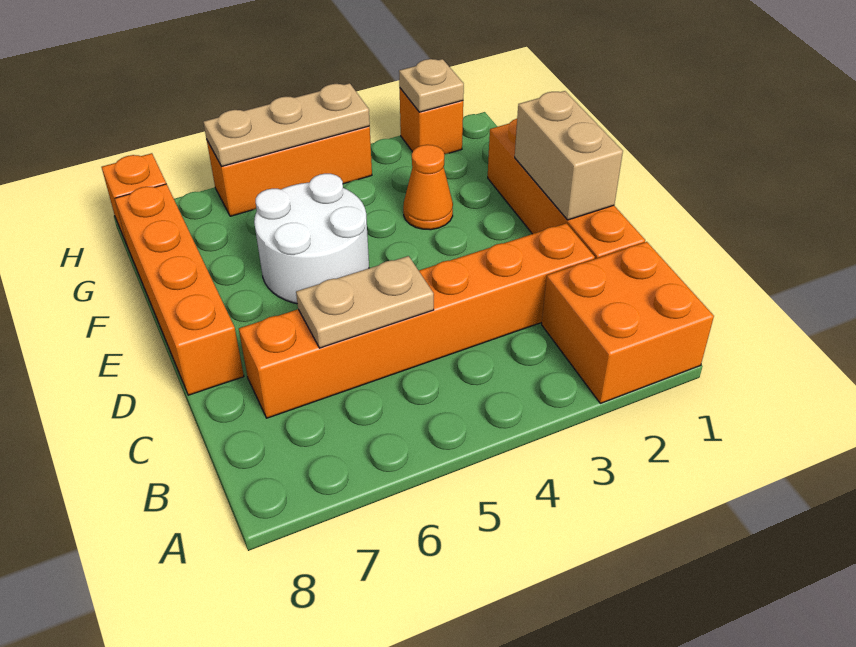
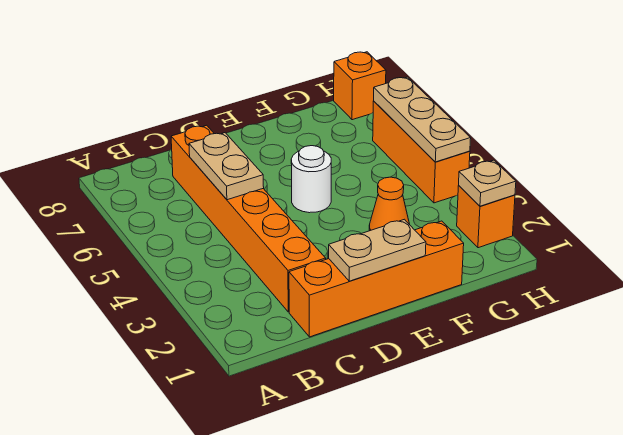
orange brick A1:B2 level 1 -> none
tan brick D1:E1 level 2 -> tan plate D1:E1 level 2
orange brick D8:G8 level 1 -> none
white round brick E5:F6 level 1 -> white round brick E5 level 1

